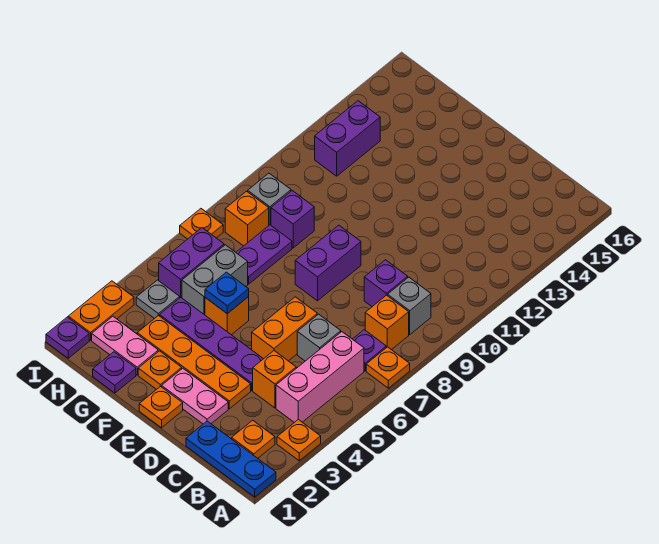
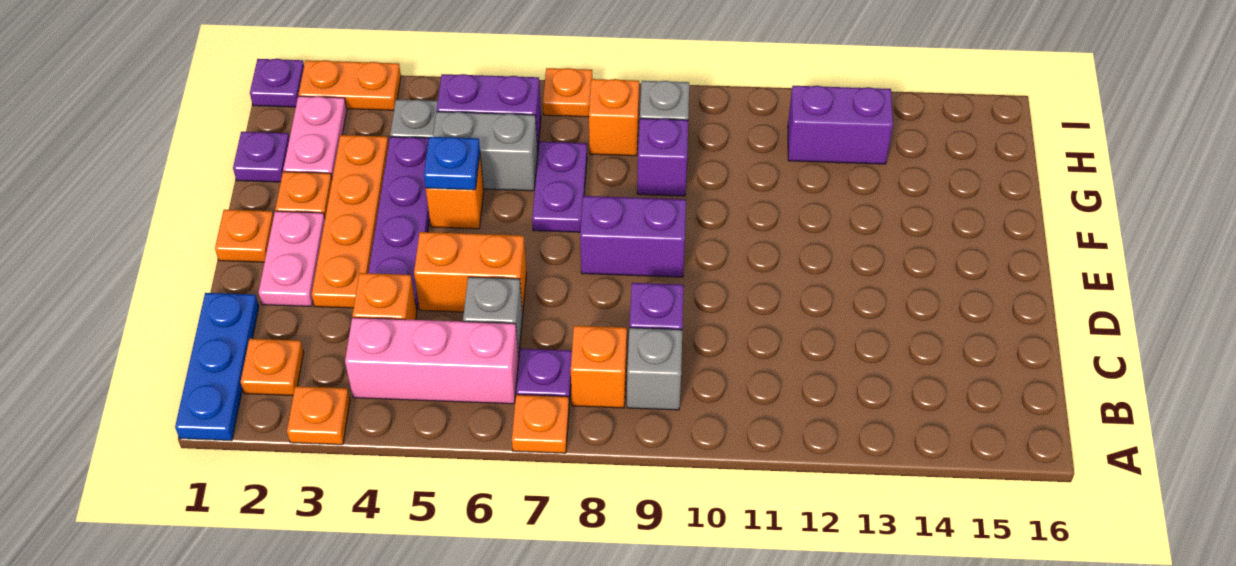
purple plate G7:G8 level 1 -> purple plate F7:G7 level 1

